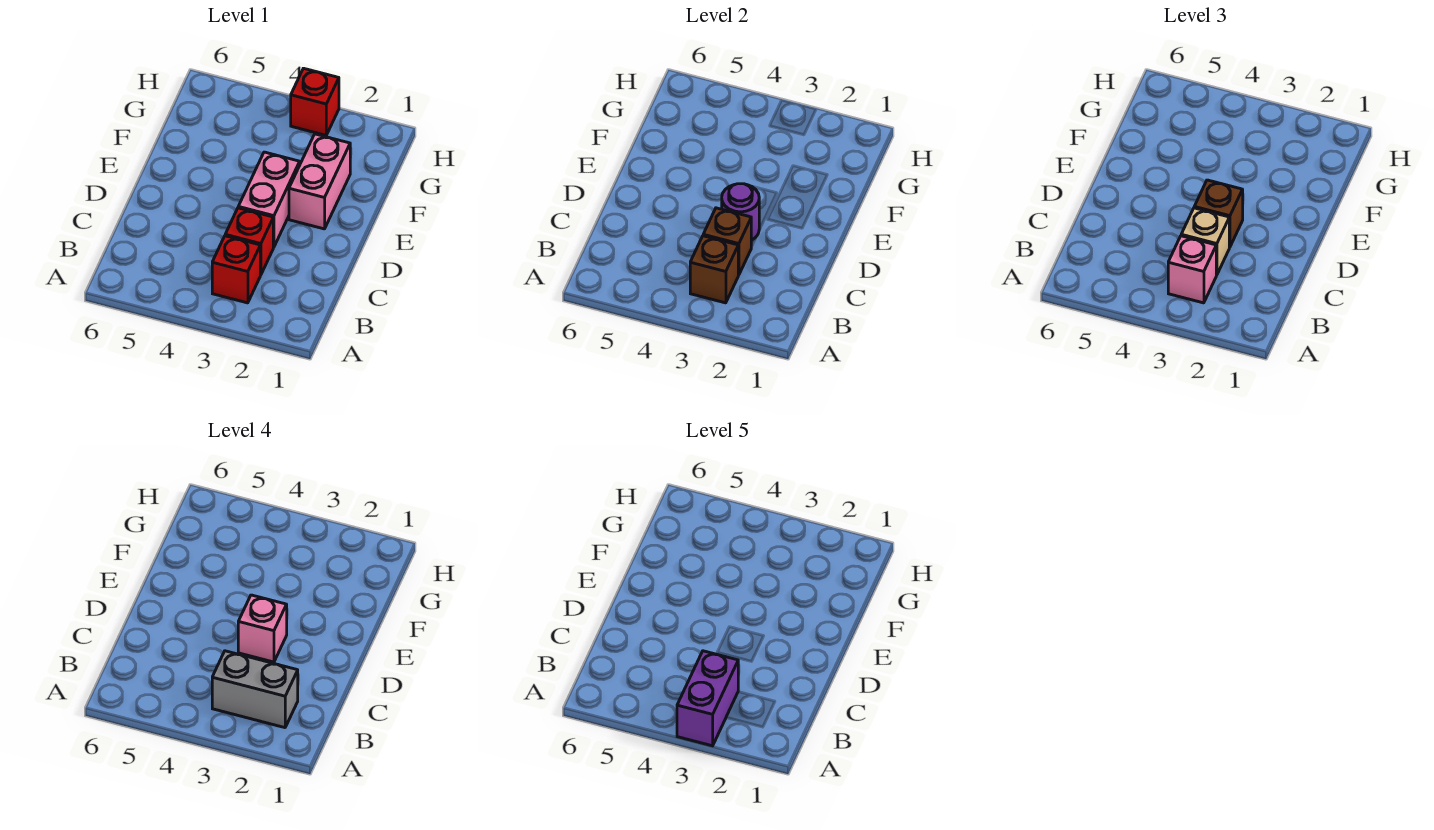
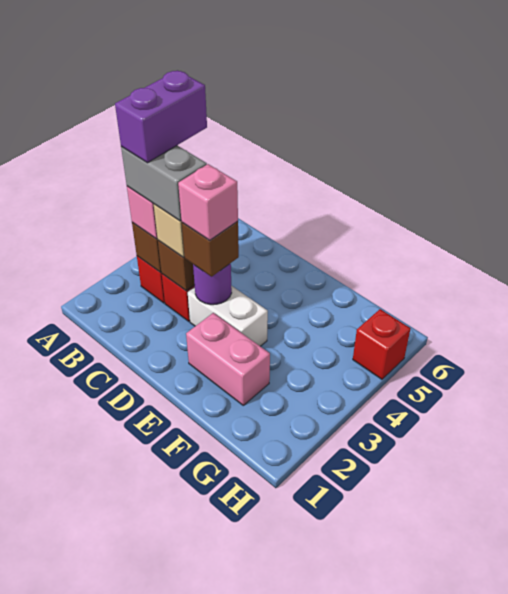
purple brick A3:B3 level 5 -> purple brick B3:B4 level 5
grey brick B2:B3 level 4 -> grey brick B3:C3 level 4
pink brick D3:E3 level 1 -> white brick D3:E3 level 1
red brick H3 level 1 -> red brick H5 level 1

